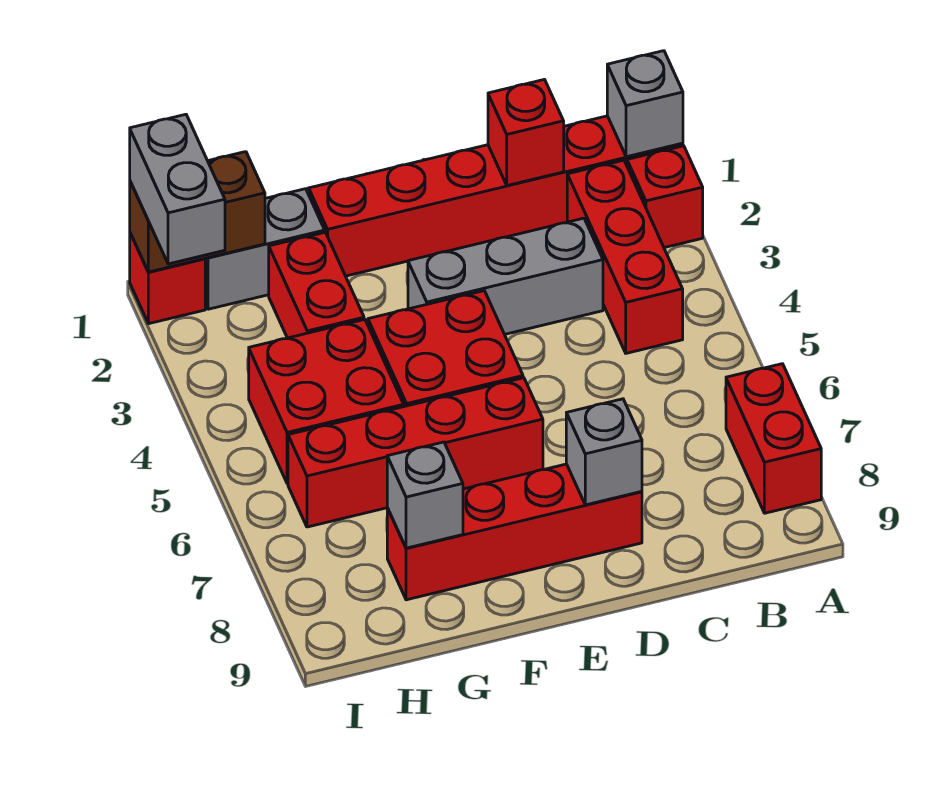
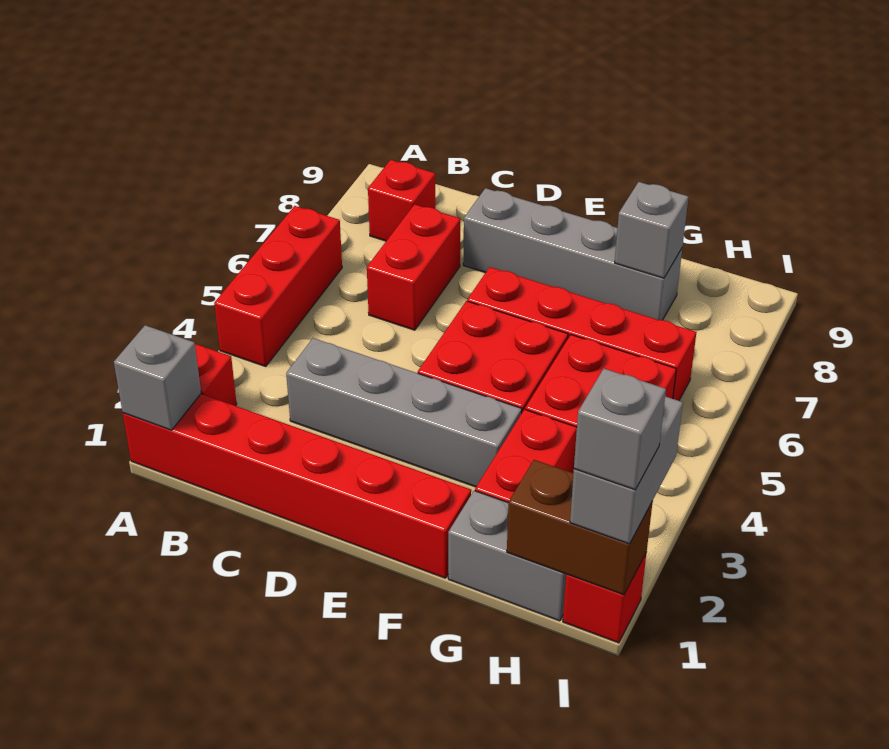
red brick A7:A8 level 1 -> red brick C6:C7 level 1
red brick B2:B4 level 1 -> red brick A4:A6 level 1
red brick C1 level 2 -> red brick B8 level 1
grey brick C3:E3 level 1 -> grey brick C3:F3 level 1
red brick D8:G8 level 1 -> grey brick D8:G8 level 1
grey brick D8 level 2 -> grey brick I1 level 4

